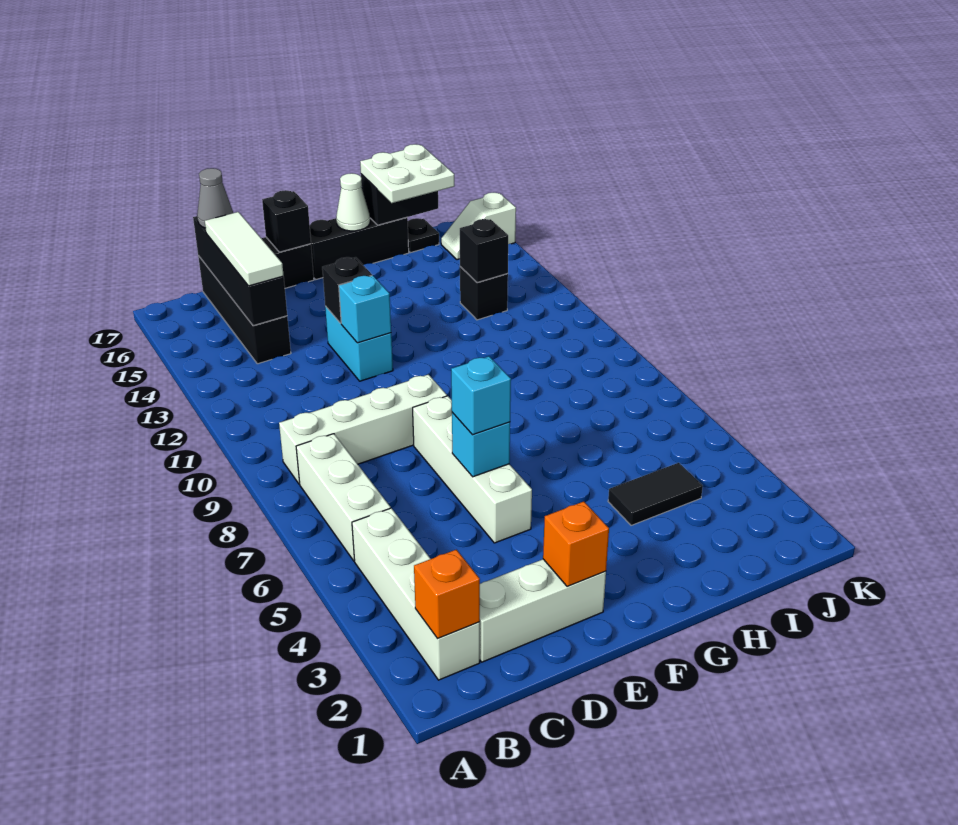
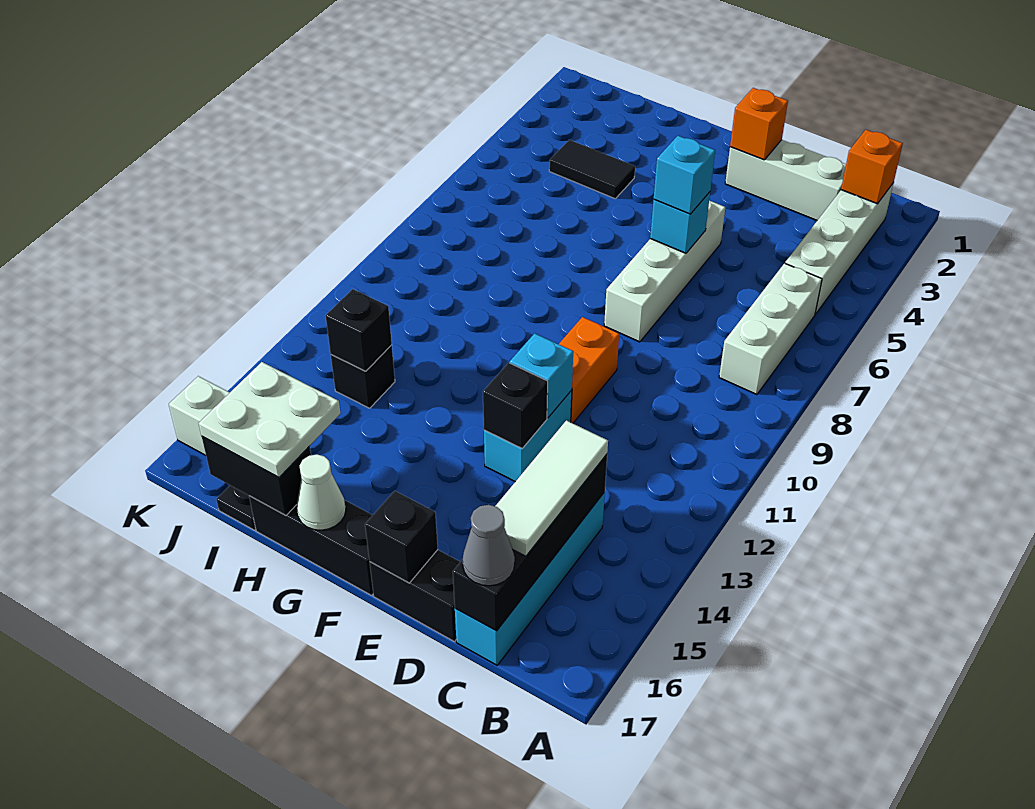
white brick B9:E9 level 1 -> none
black brick C14:C17 level 1 -> cyan brick C14:C17 level 1
none -> orange brick E10:E11 level 1

